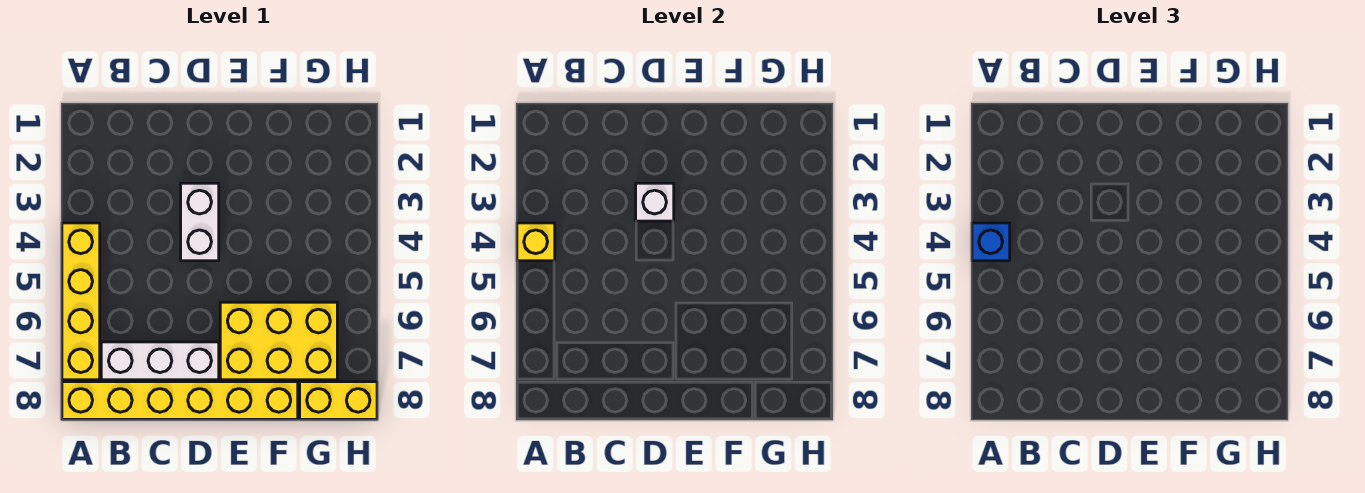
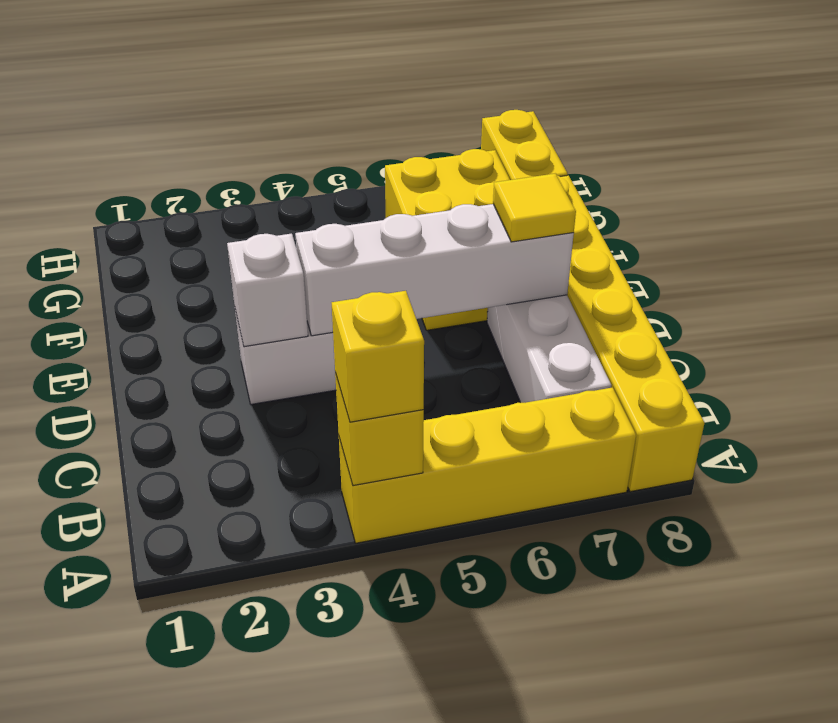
blue brick A4 level 3 -> yellow brick A4 level 3
none -> white brick D4:D7 level 2
none -> yellow tile D7 level 3

